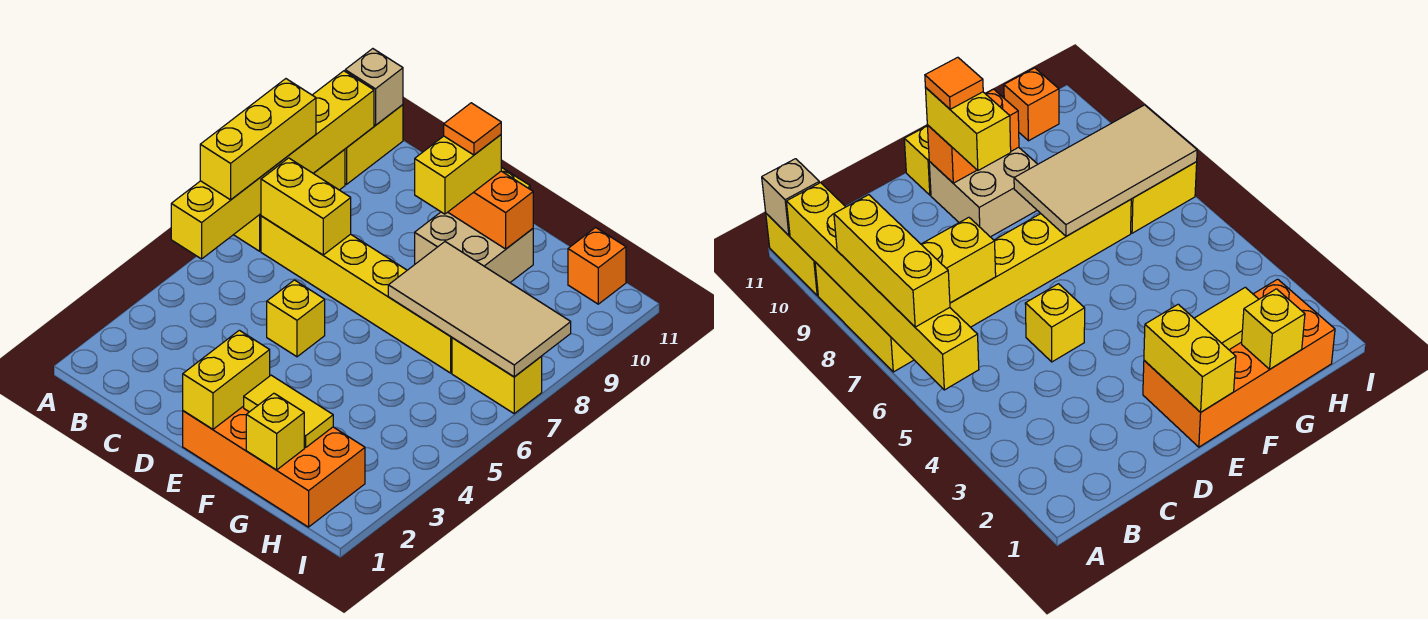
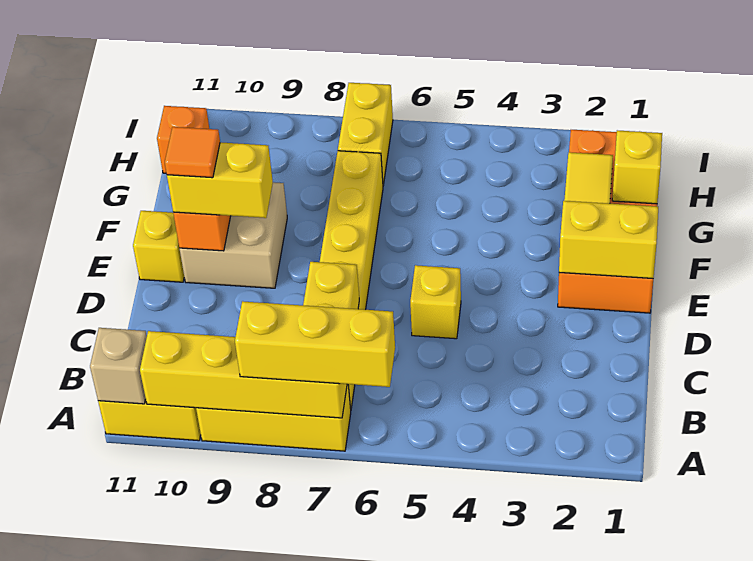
yellow brick A5:A10 level 2 -> yellow brick A7:A10 level 2
tan tile F7:I8 level 2 -> none

